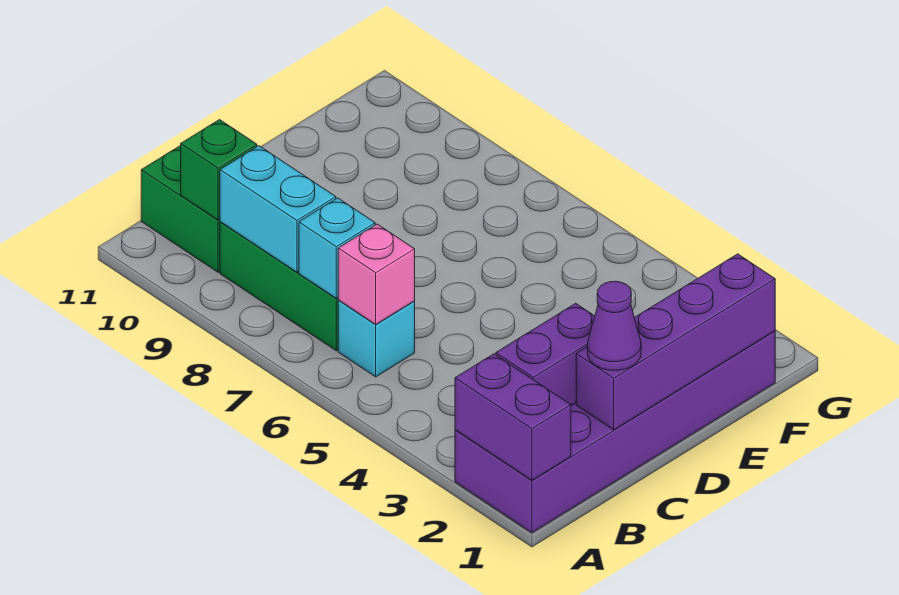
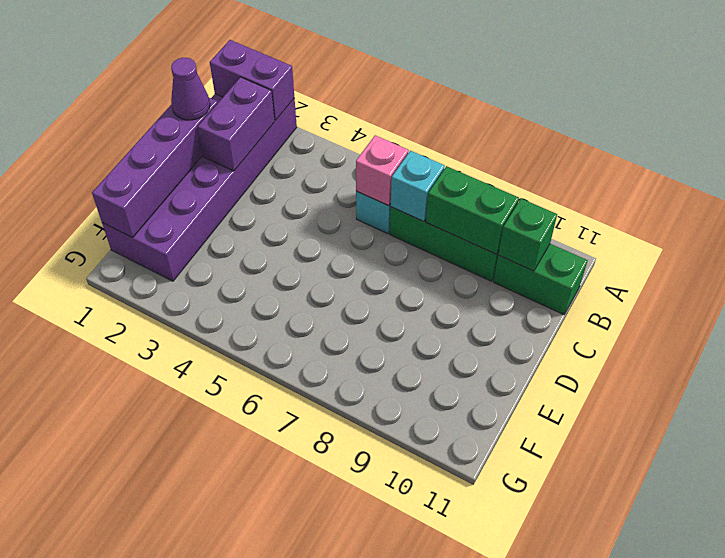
cyan brick B8:B9 level 2 -> green brick B8:B9 level 2

